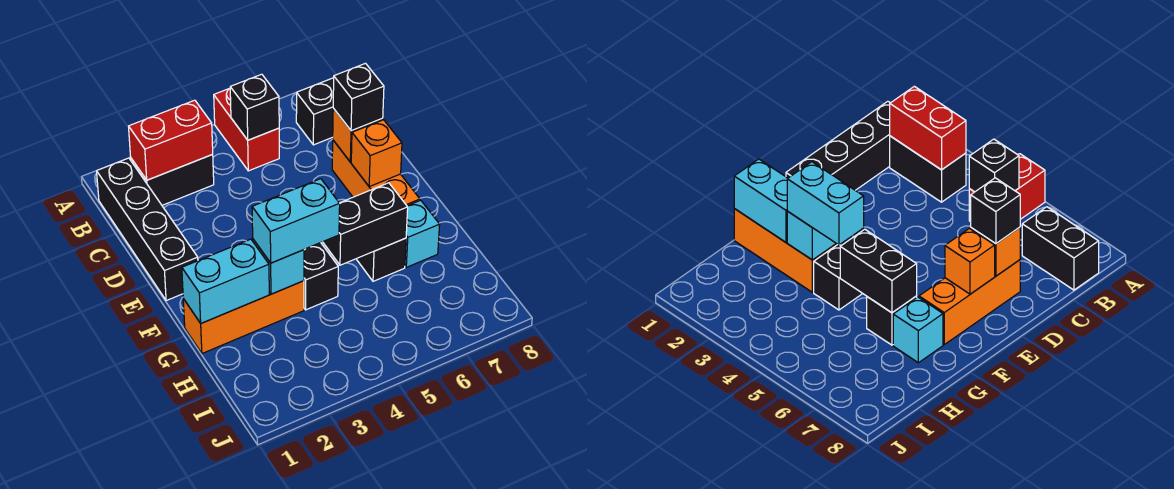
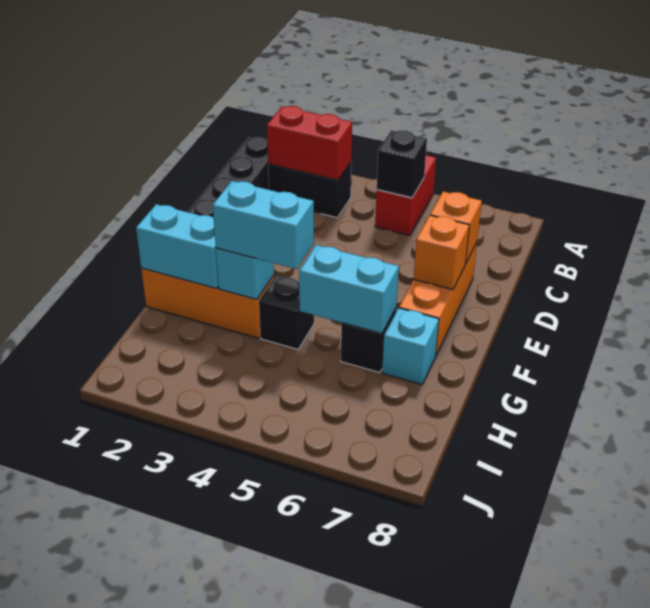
black brick B7:B8 level 1 -> none
black brick D7 level 3 -> none
black brick G5:G6 level 2 -> cyan brick G5:G6 level 2

